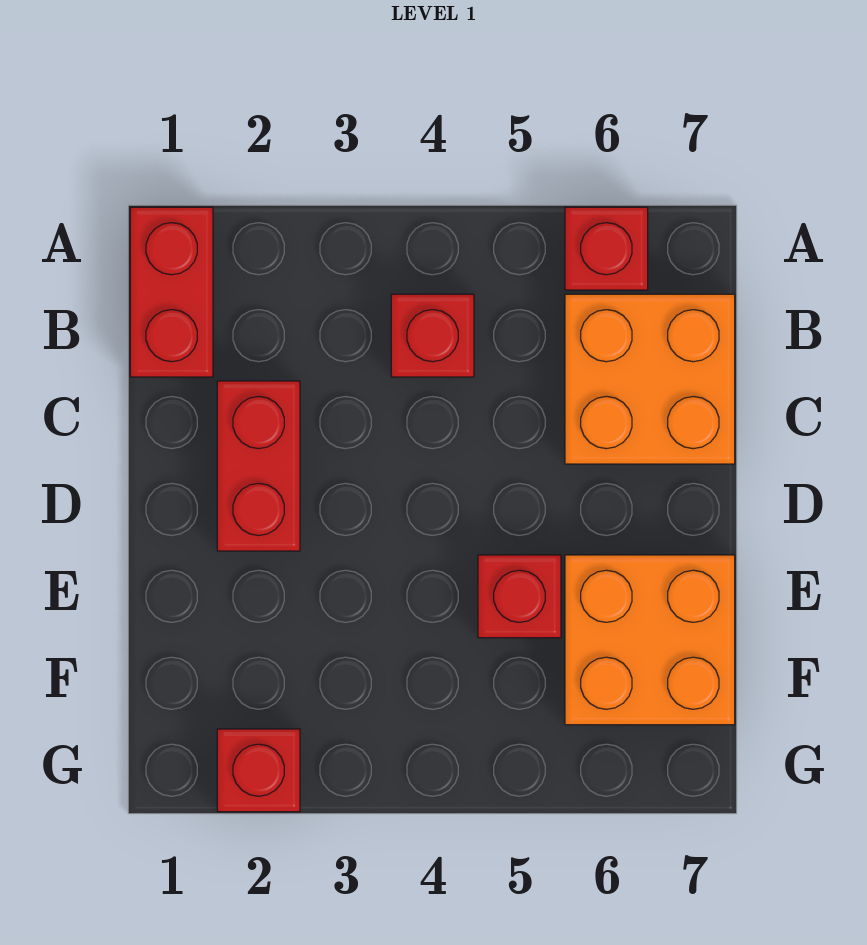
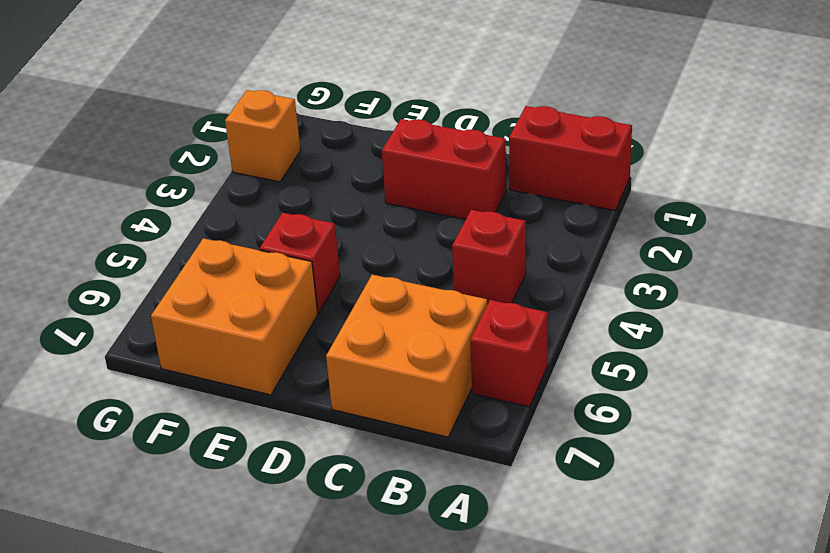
red brick G2 level 1 -> orange brick G2 level 1

